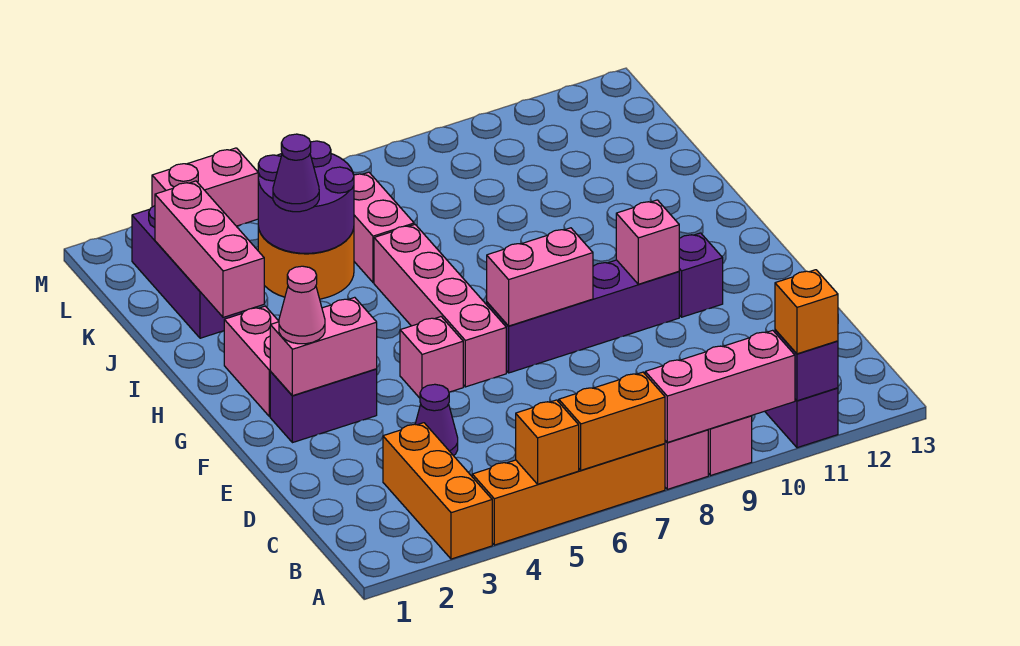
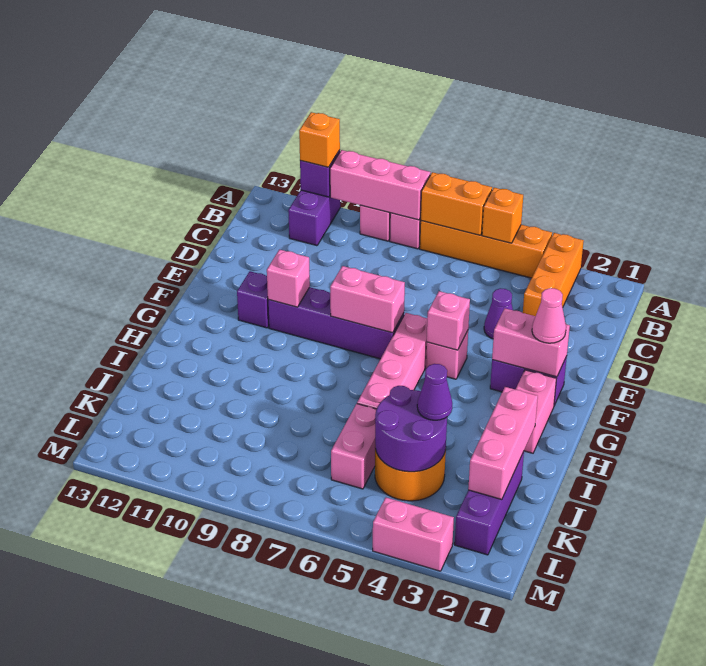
none -> pink brick F5 level 2

